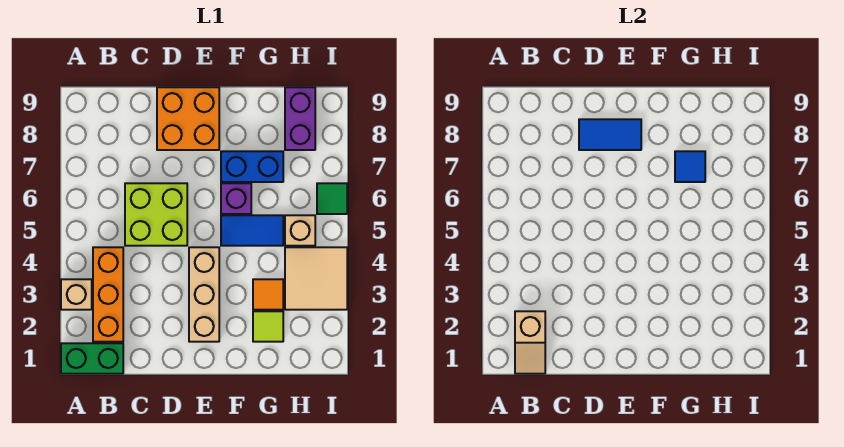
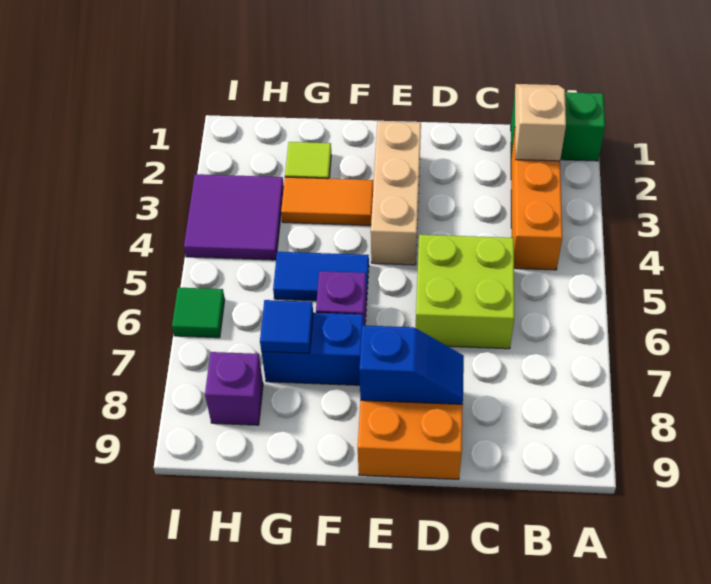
tan brick A3 level 1 -> none
blue tile D8:E8 level 2 -> blue slope D8:E8 level 2 top E
orange tile G3 level 1 -> orange tile F3:G3 level 1
tan tile H3:I4 level 1 -> purple tile H3:I4 level 1
tan brick H5 level 1 -> none
purple brick H8:H9 level 1 -> purple brick H8 level 1

